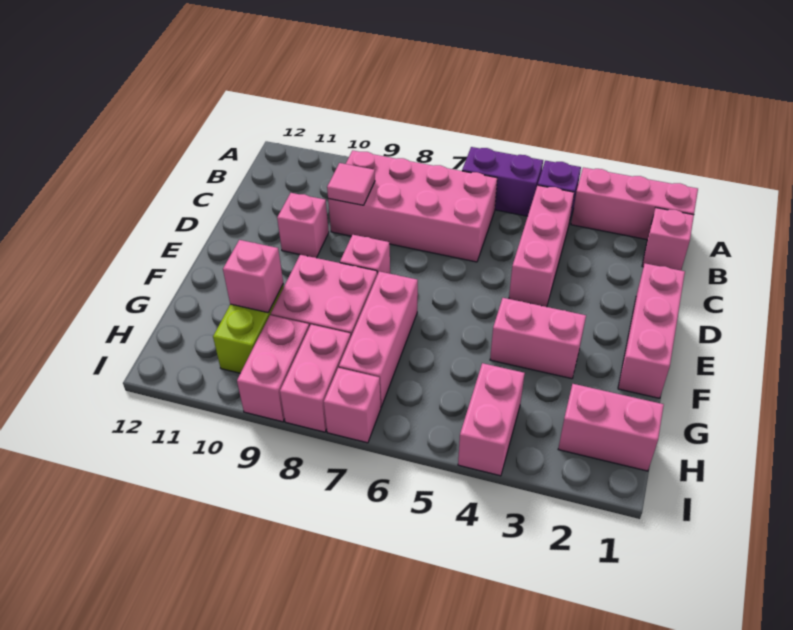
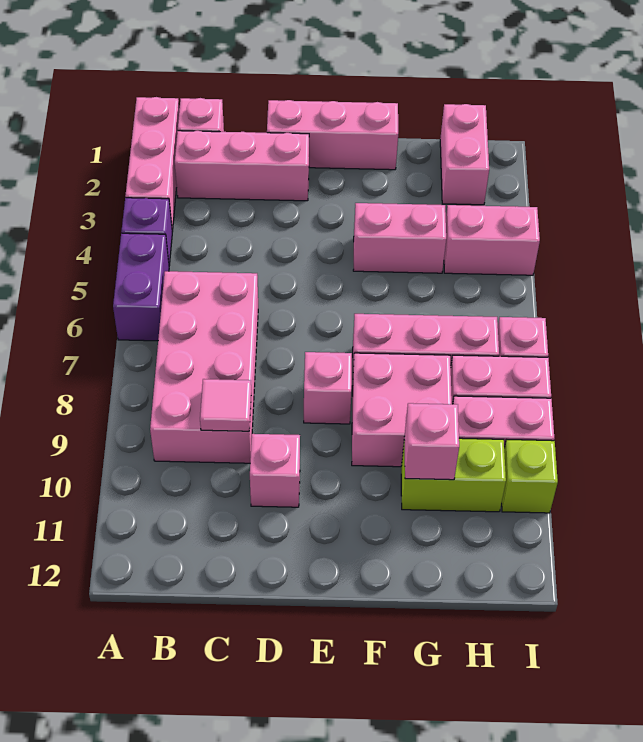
pink brick B4:D4 level 1 -> pink brick B2:D2 level 1
pink brick F3:F4 level 1 -> pink brick F4:G4 level 1
none -> lime brick I10 level 1

